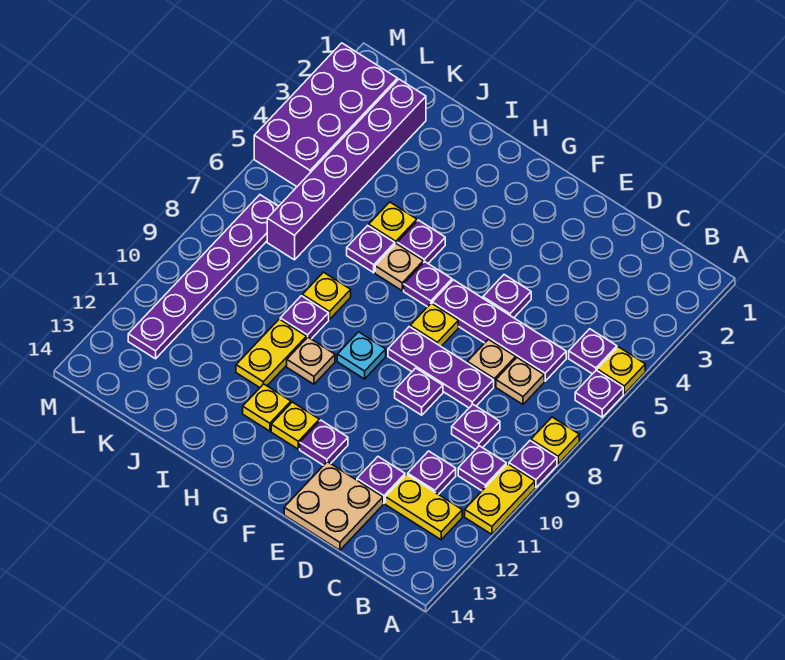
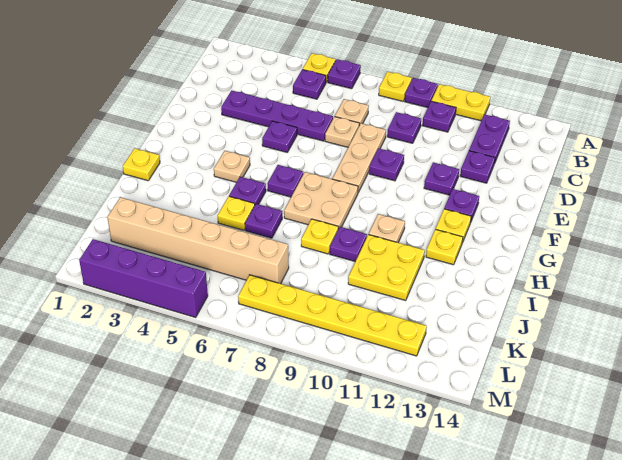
yellow plate B12:C12 level 1 -> purple plate B12:C12 level 1
purple plate C6:F6 level 1 -> purple plate D3:D6 level 1
purple plate C11 level 1 -> purple plate E11 level 1
purple plate D8:F8 level 1 -> tan plate D8:F8 level 1
tan plate D13:E14 level 1 -> tan plate G7:H8 level 1
yellow plate F7 level 1 -> yellow plate H1 level 1
cyan plate G9 level 1 -> none
tan plate H6 level 1 -> tan plate G4 level 1
yellow plate I10:I11 level 1 -> yellow plate I10:J11 level 1
purple brick K2:K7 level 1 -> tan brick K2:K7 level 1
purple brick L2:M5 level 1 -> purple brick M2:M5 level 1
purple plate L7:L12 level 1 -> yellow plate L7:L12 level 1

